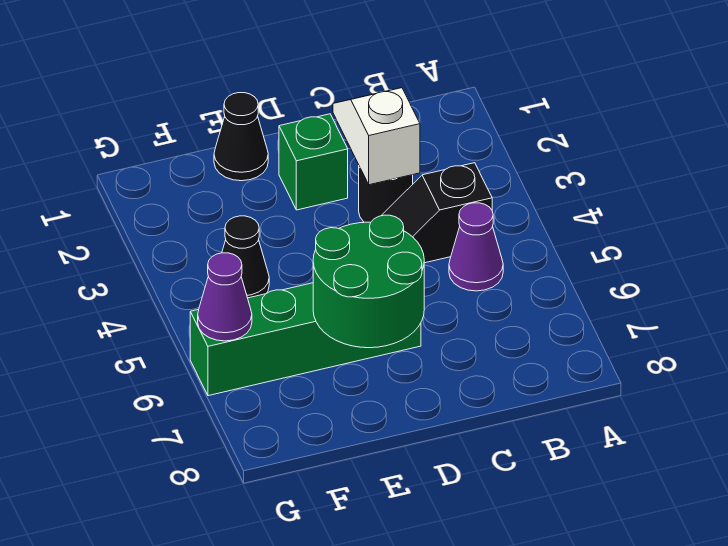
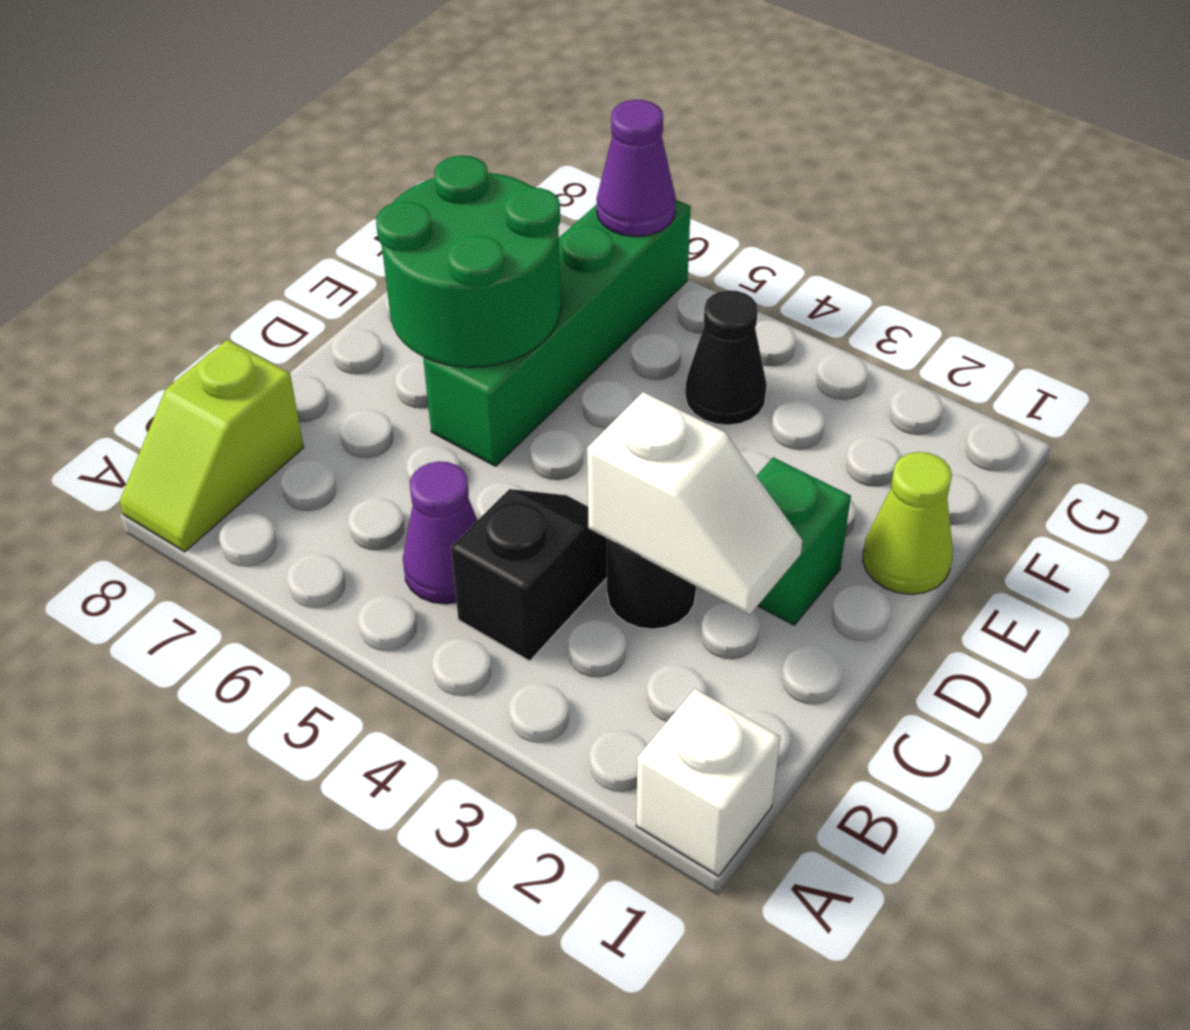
none -> white brick A1 level 1
none -> lime slope A8:B8 level 1 top B
black cone E1 level 1 -> lime cone E1 level 1

